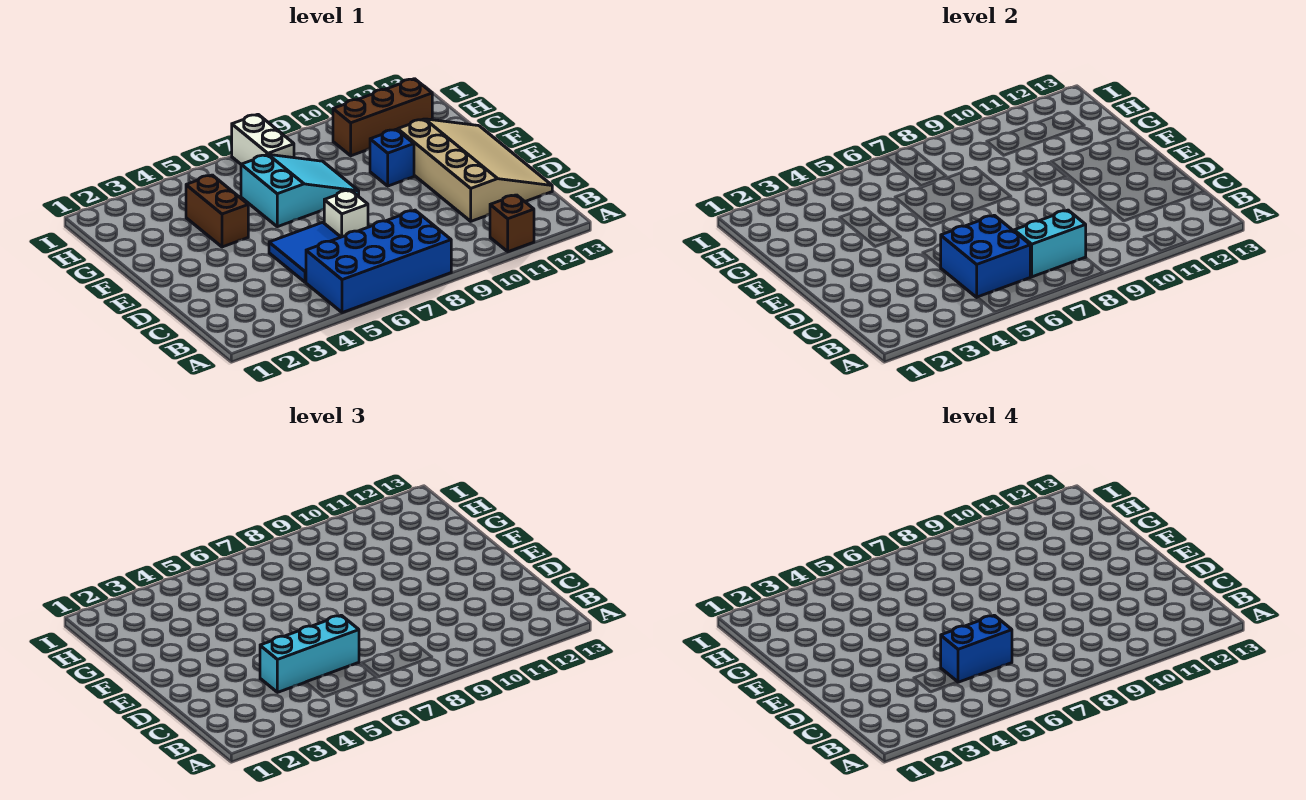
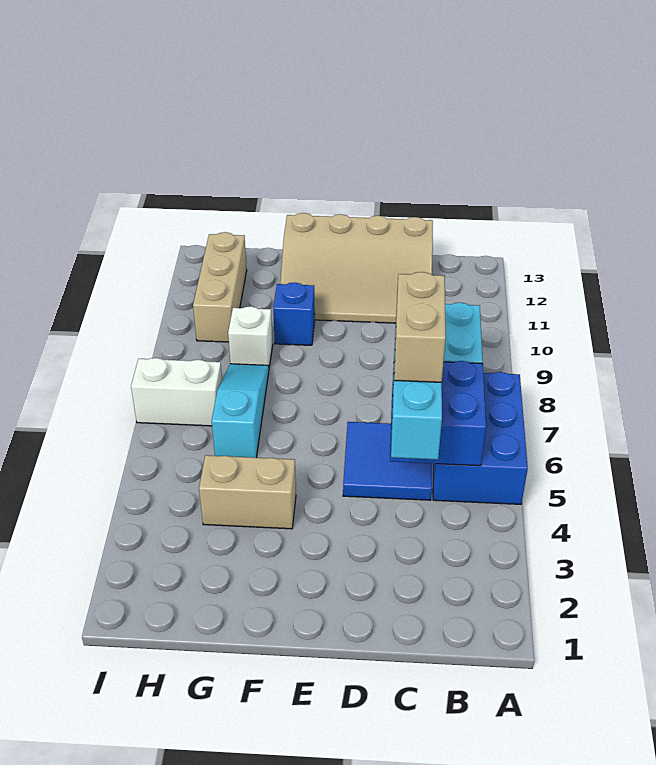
blue brick A5:B8 level 1 -> blue brick A5:B7 level 1
brown brick A11 level 1 -> none
blue brick C5:C6 level 4 -> tan brick C5:C6 level 4
tan slope C11:F13 level 1 top 11 -> tan slope C11:F13 level 1 top 13
white brick D7 level 1 -> white brick G9 level 1
brown brick F4:G4 level 1 -> tan brick F4:G4 level 1
cyan slope F6:G8 level 1 top 6 -> cyan slope G6:G8 level 1 top 6
brown brick H10:H12 level 1 -> tan brick H10:H12 level 1

